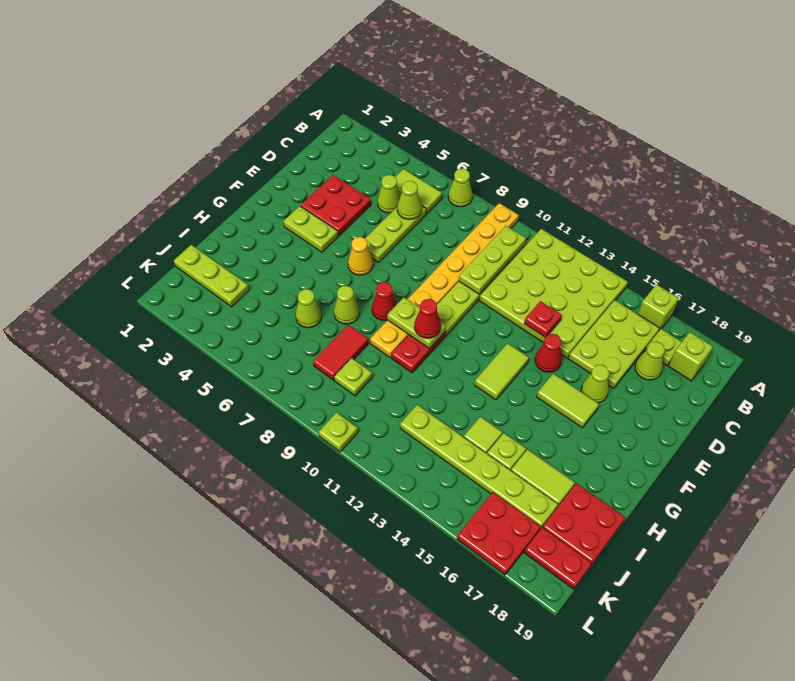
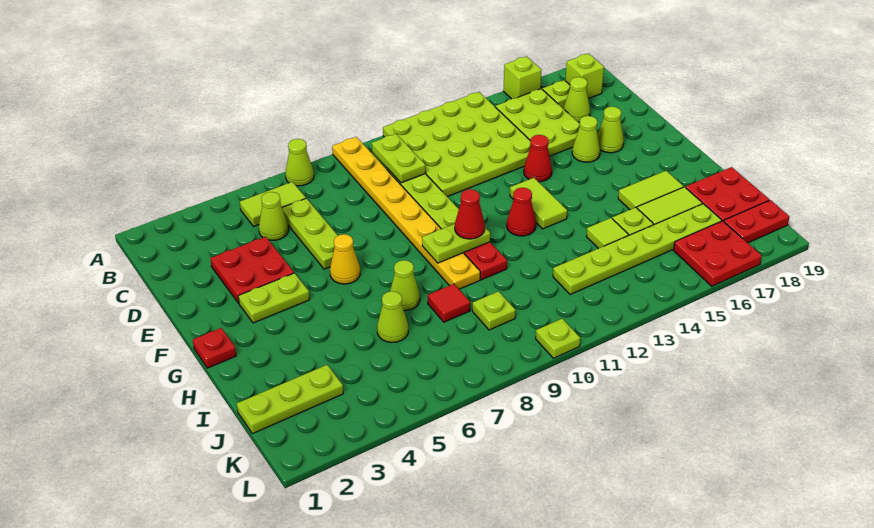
lime plate B10:D10 level 2 -> lime plate B10:C10 level 2
lime cone C6 level 2 -> lime cone E17 level 1
red plate D13 level 2 -> red plate G1 level 1
lime tile F15:F16 level 1 -> lime tile H16:H17 level 1
red cone G8 level 1 -> red cone G12 level 1
red tile I8:J8 level 1 -> red tile I8 level 1

